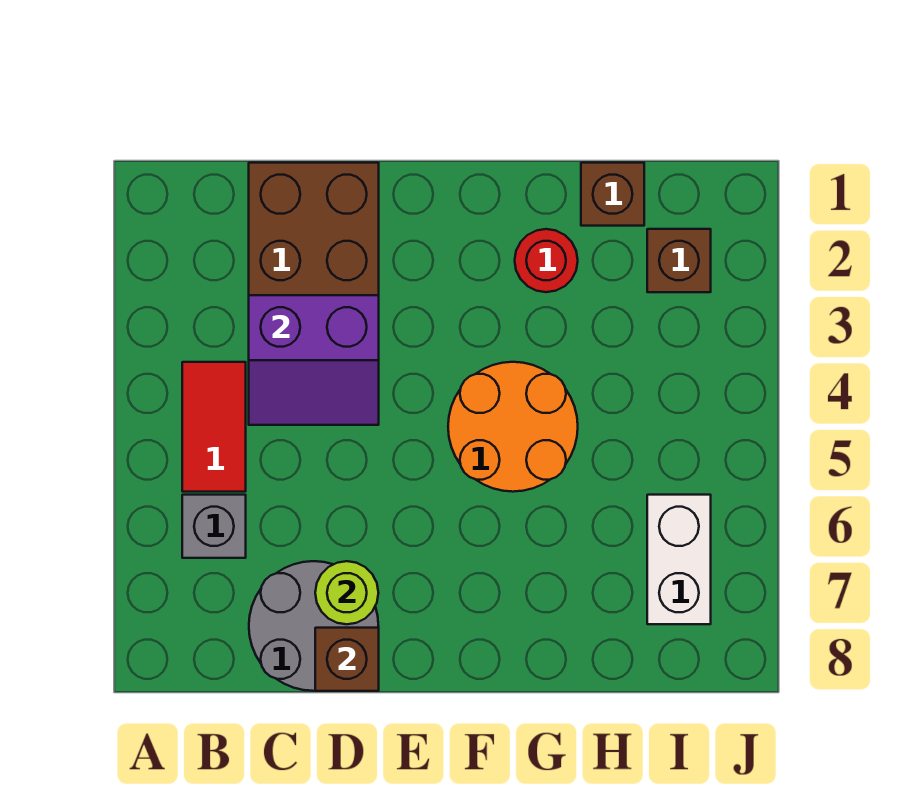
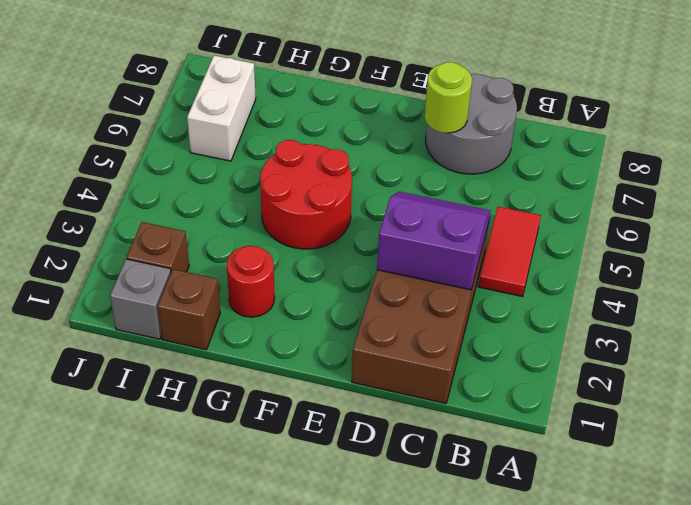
grey brick B6 level 1 -> grey brick I1 level 1
brown brick D8 level 2 -> none
orange round brick F4:G5 level 1 -> red round brick F4:G5 level 1

